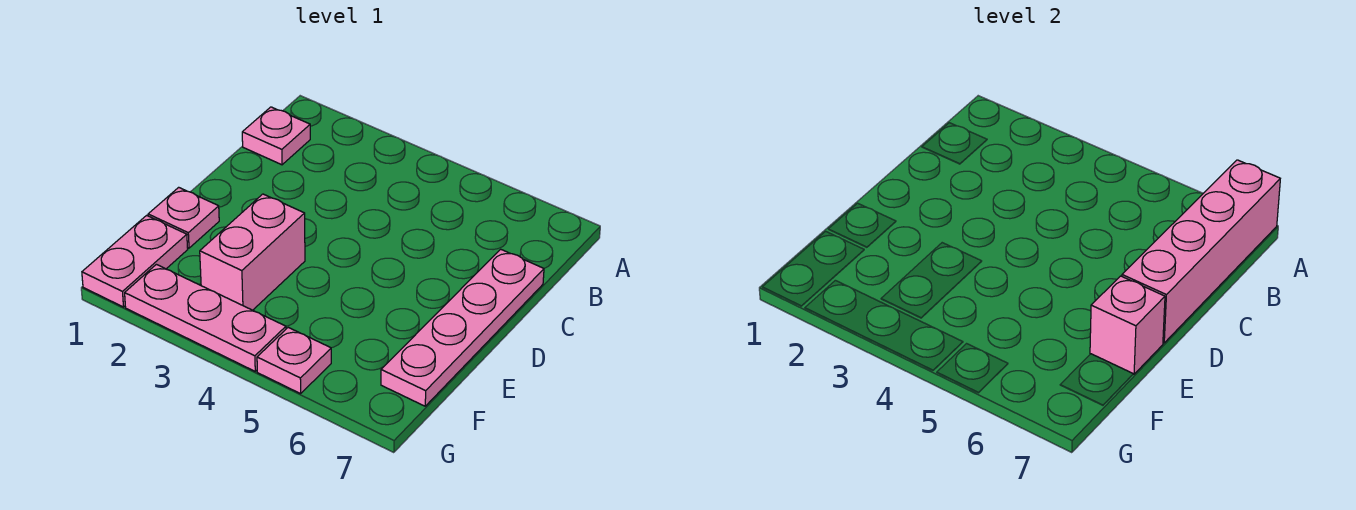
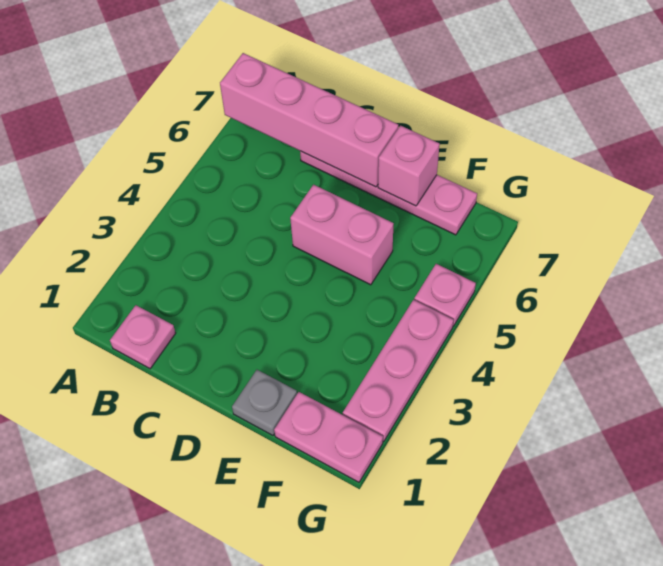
pink plate E1 level 1 -> grey plate E1 level 1
pink brick E3:F3 level 1 -> pink brick D5:E5 level 1

